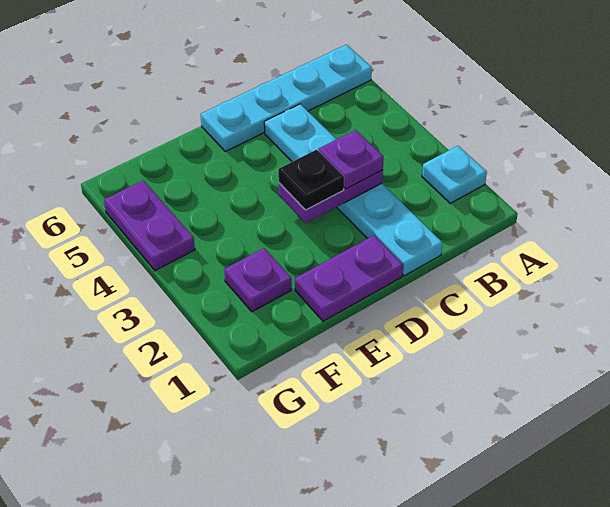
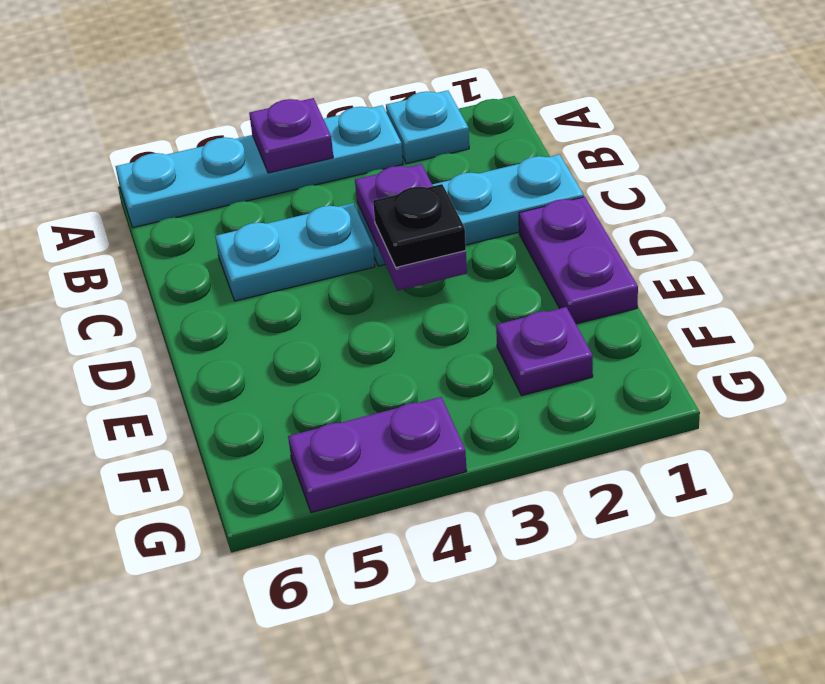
cyan plate A6:D6 level 1 -> cyan plate A3:A6 level 1
purple plate C3 level 3 -> purple plate A4 level 2

